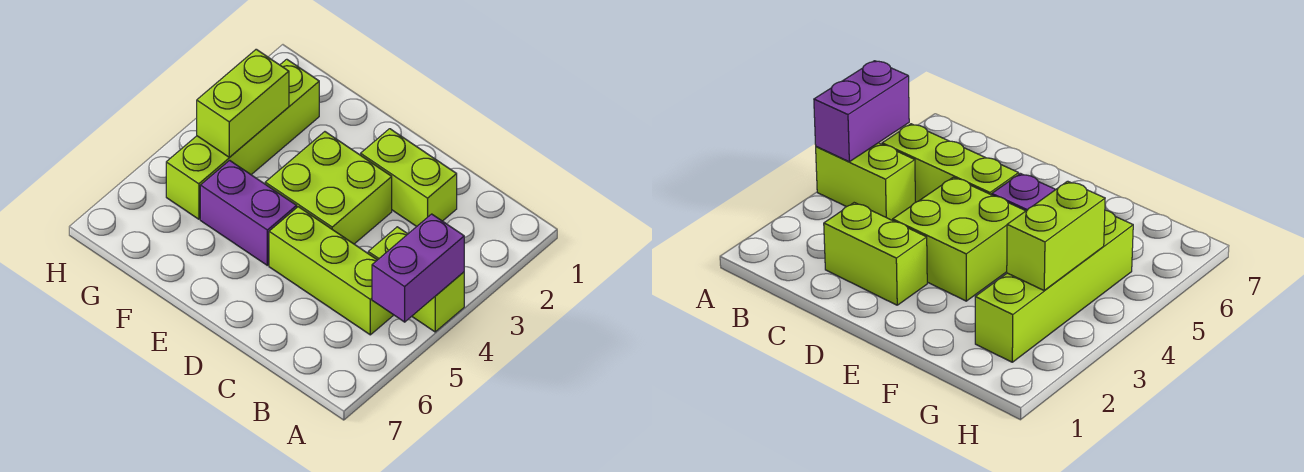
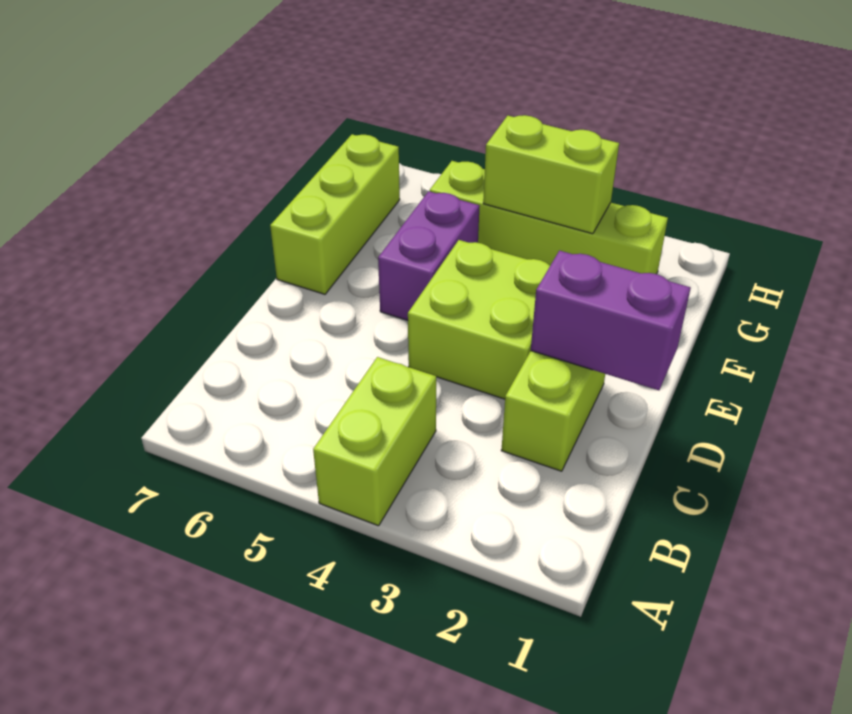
purple brick A4:A5 level 2 -> purple brick D1:D2 level 2
lime brick B5:D5 level 1 -> lime brick E7:G7 level 1

